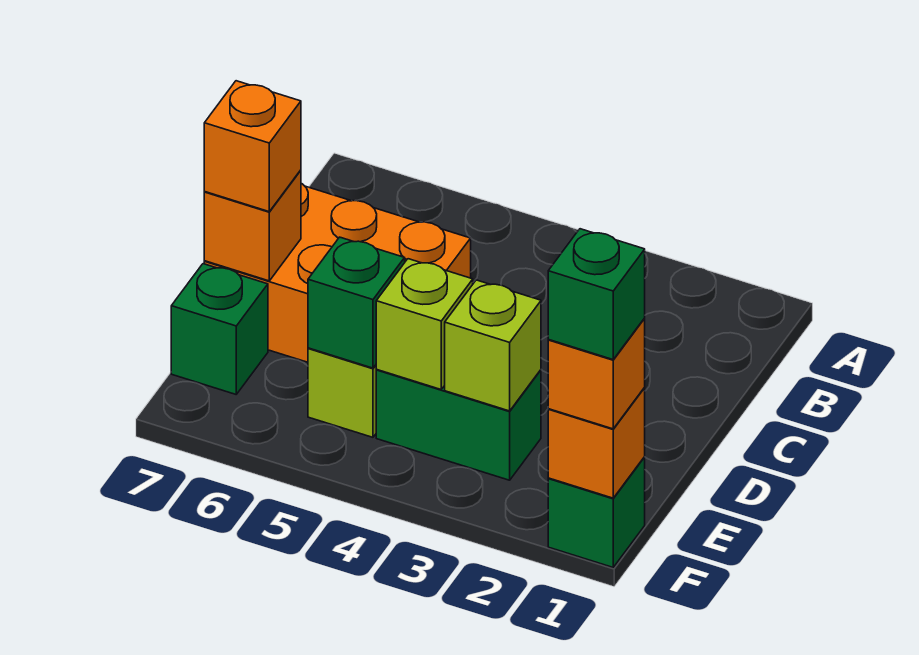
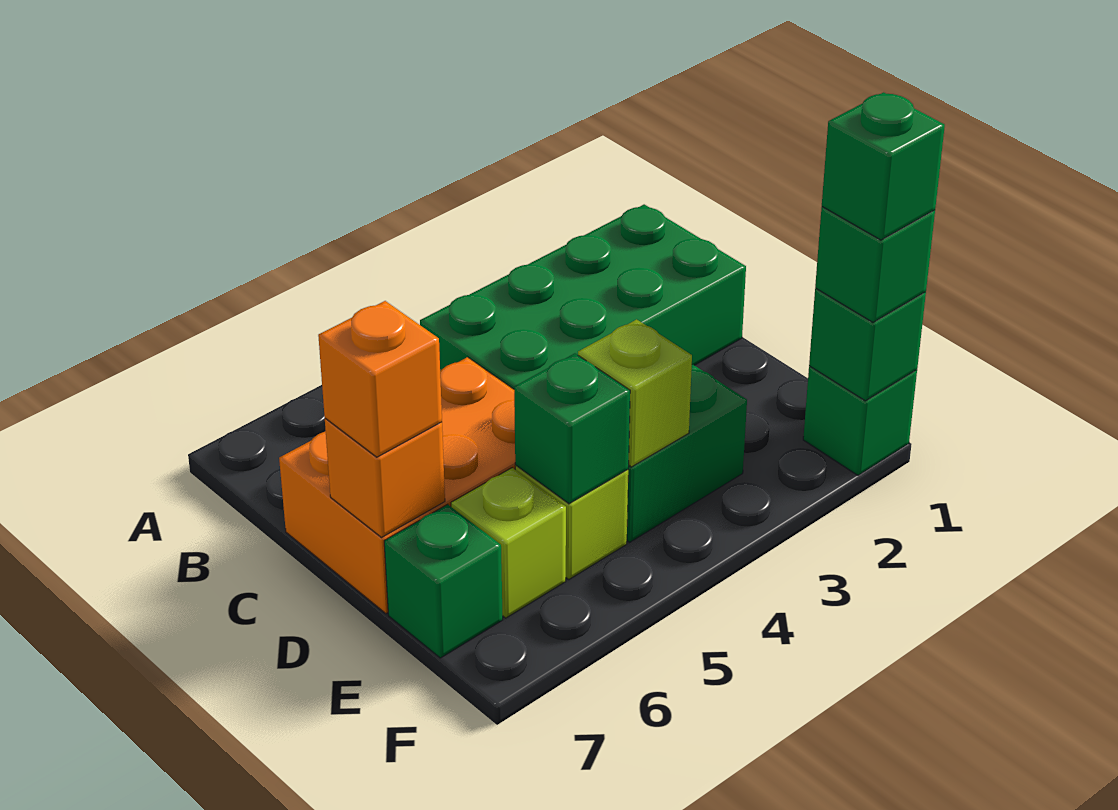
none -> green brick B1:C4 level 1
lime brick E3 level 2 -> lime brick E6 level 1
orange brick F1 level 2 -> green brick F1 level 2
orange brick F1 level 3 -> green brick F1 level 3

